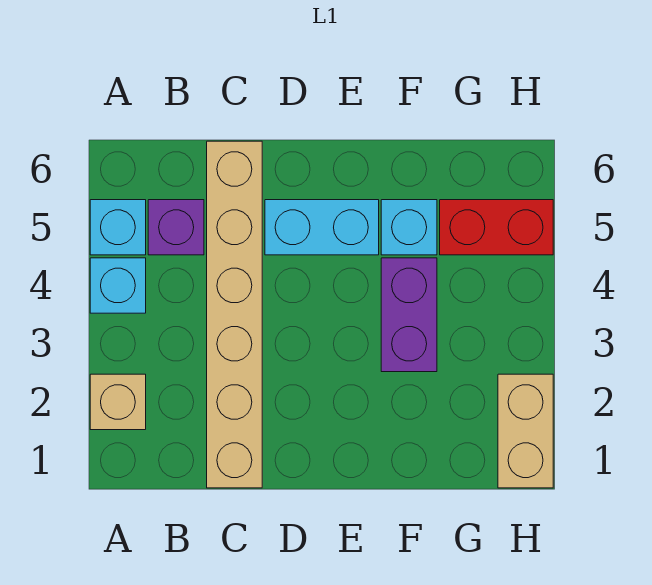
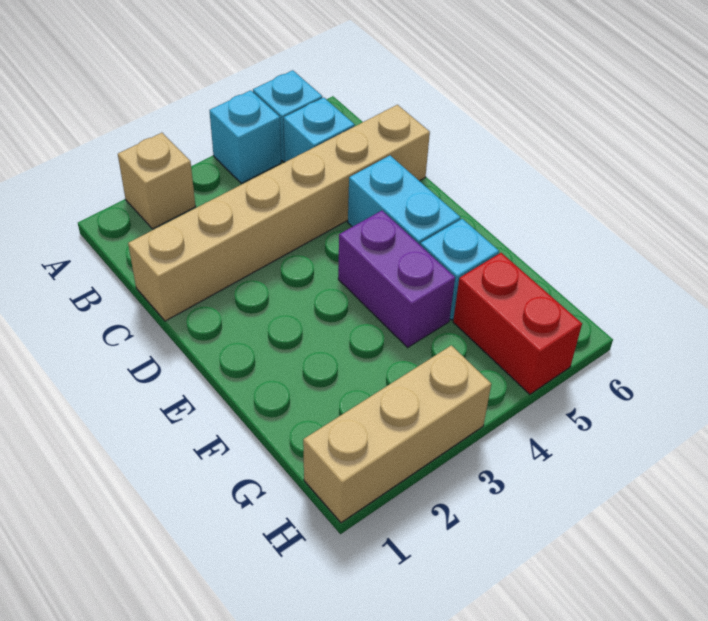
purple brick B5 level 1 -> cyan brick B5 level 1
purple brick F3:F4 level 1 -> purple brick E4:F4 level 1
tan brick H1:H2 level 1 -> tan brick H1:H3 level 1

